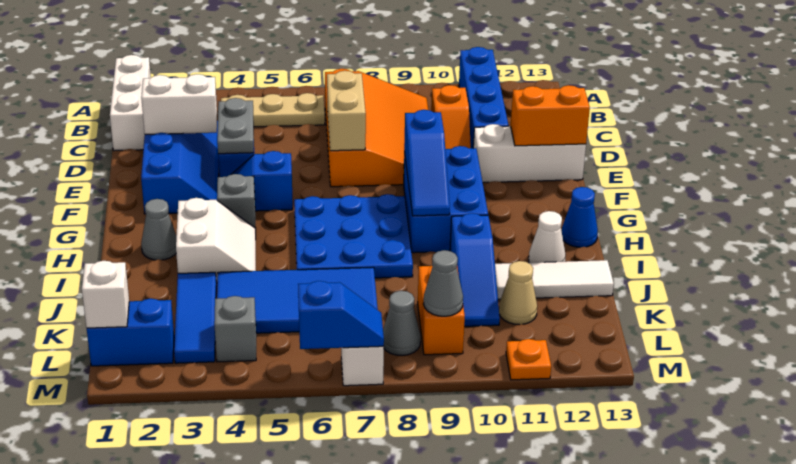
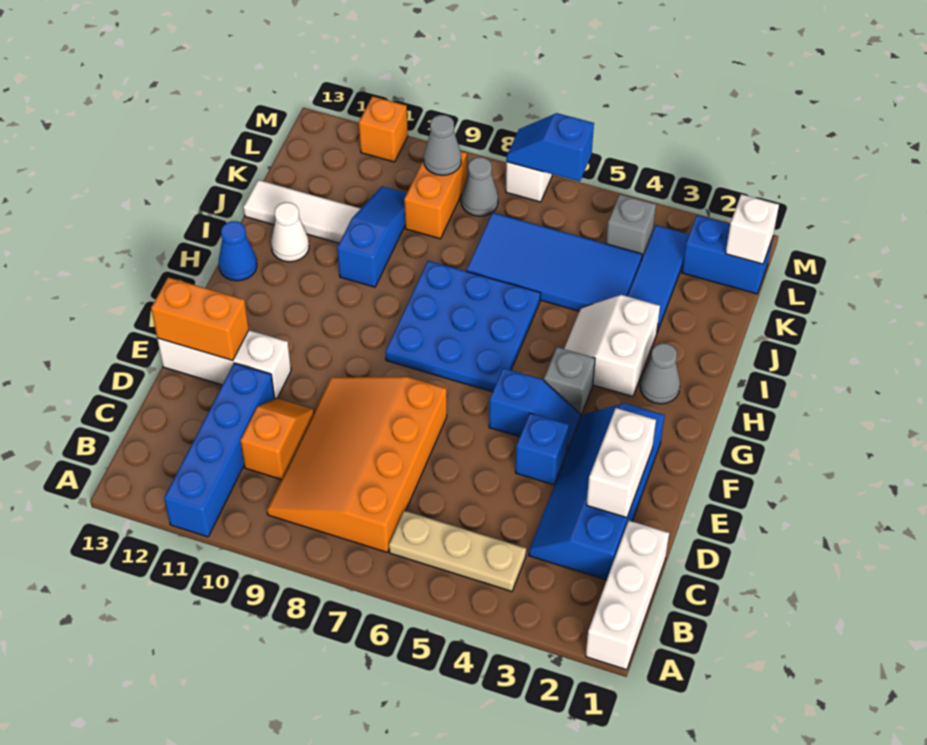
white brick D2:D3 level 2 -> white brick D2:E2 level 2
grey plate D4:E4 level 2 -> none
tan brick D7:E7 level 2 -> none
blue brick F9:H10 level 1 -> none
blue slope F9:H9 level 2 top F -> none
tan cone K11 level 1 -> none
orange plate M11 level 1 -> orange brick M11 level 1

